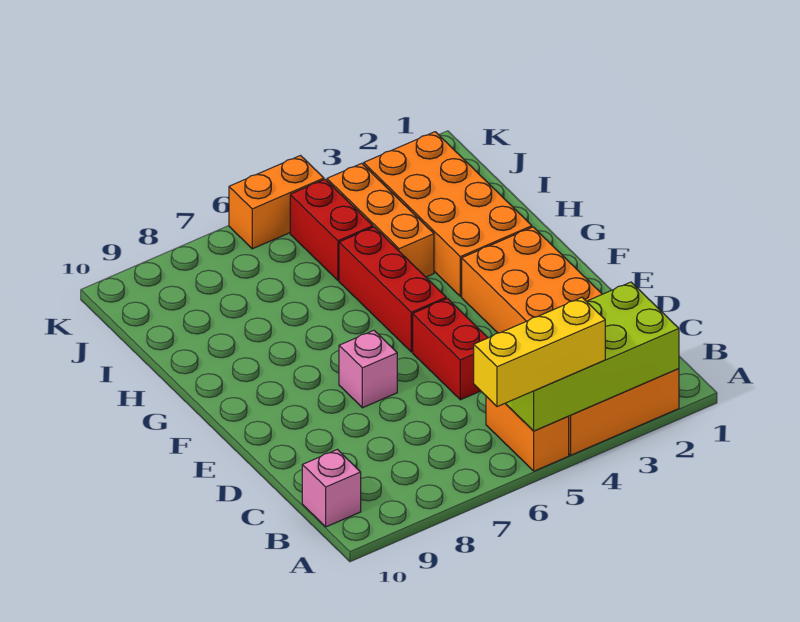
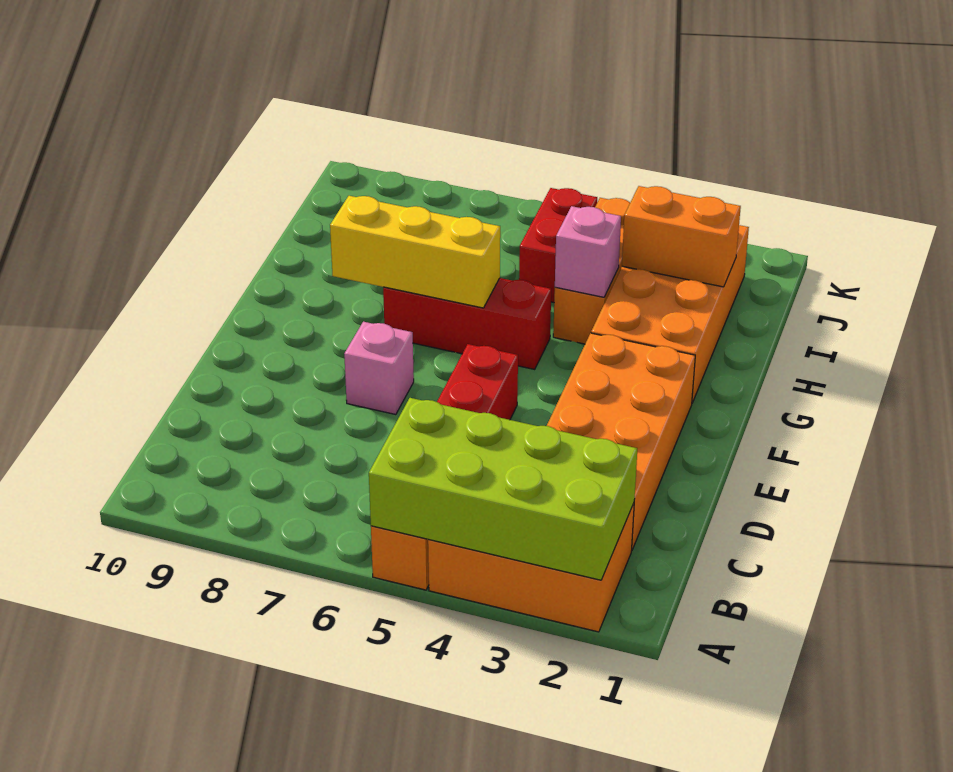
yellow brick A4:A6 level 3 -> yellow brick G6:G8 level 2
pink brick B10 level 1 -> pink brick H4 level 2
red brick F5:H5 level 1 -> red brick G5:G7 level 1
orange brick K5:K6 level 1 -> orange brick I2:I3 level 2

